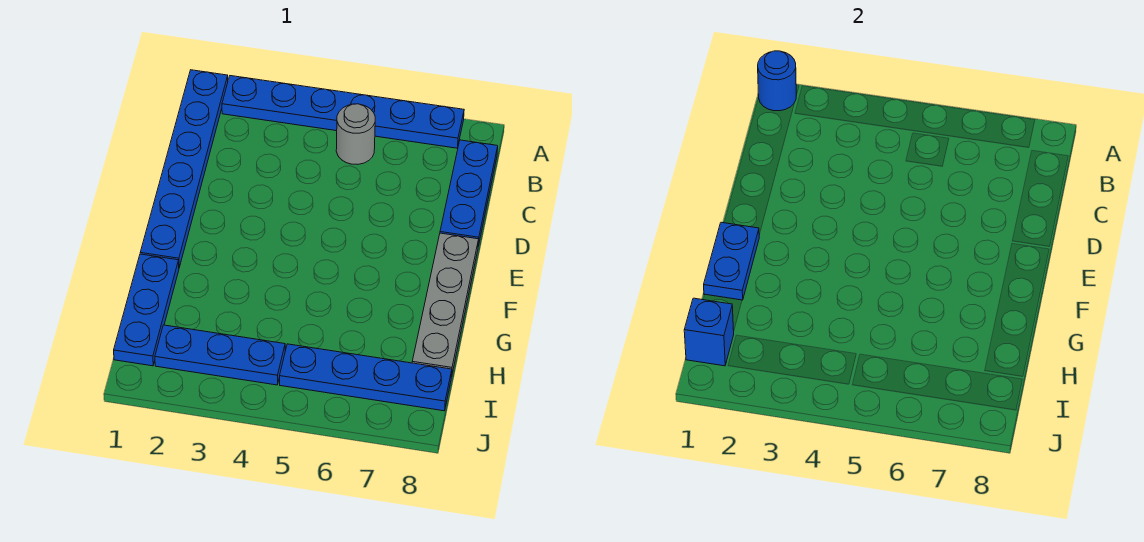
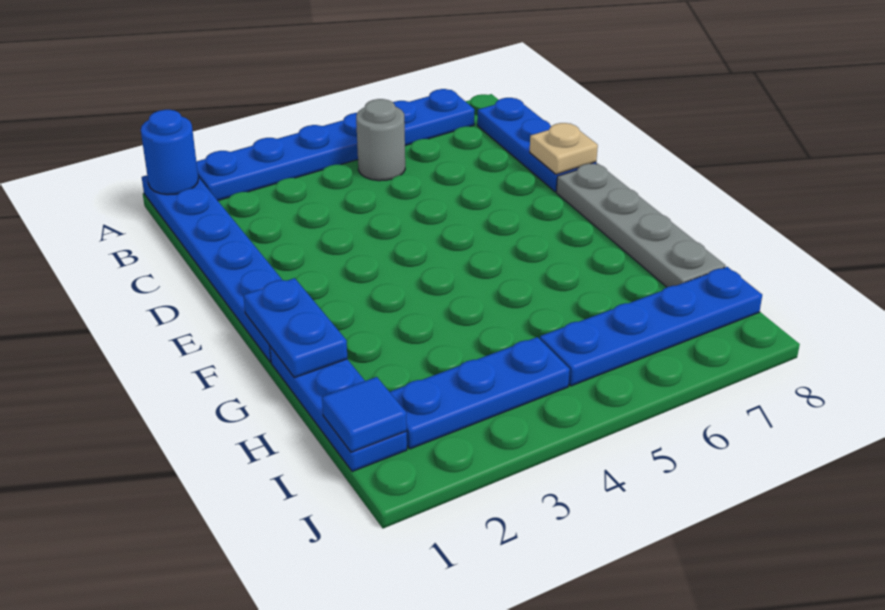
none -> tan plate D8 level 2
blue brick I1 level 2 -> blue tile I1 level 2

